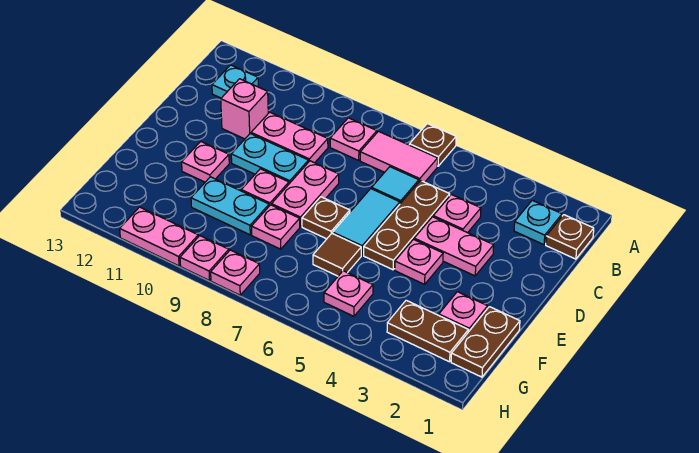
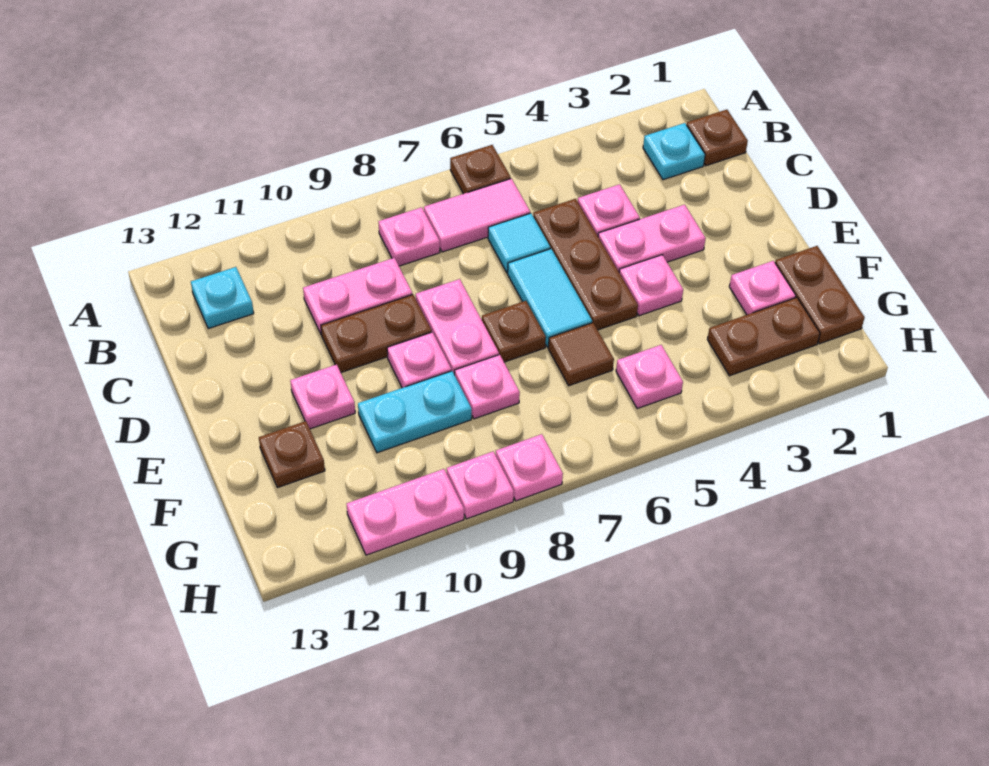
pink brick C11 level 1 -> none
cyan plate D9:D10 level 1 -> brown plate D9:D10 level 1
none -> brown plate F12 level 1

